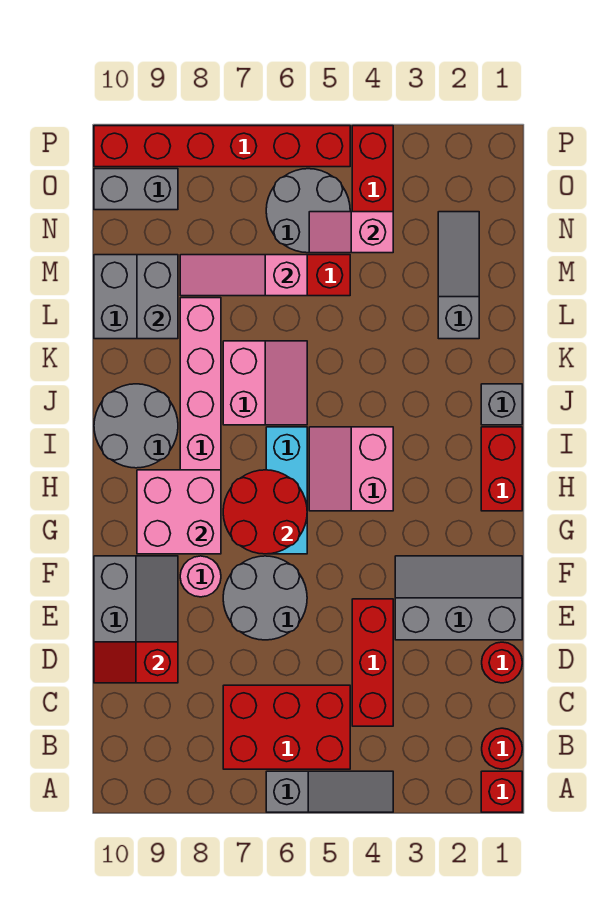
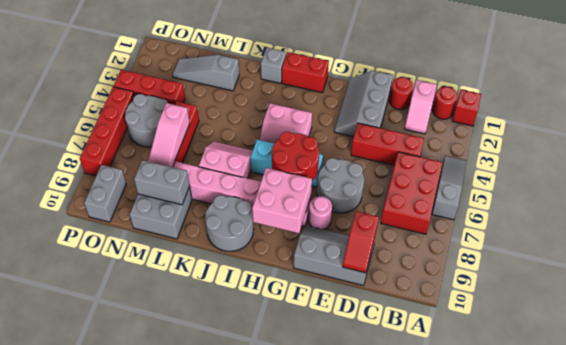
pink slope N4:N5 level 2 top 4 -> pink slope C1:C2 level 1 top 1
red brick P5:P10 level 1 -> red brick P5:P8 level 1

